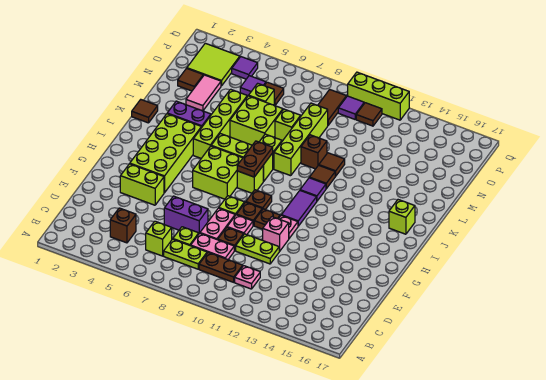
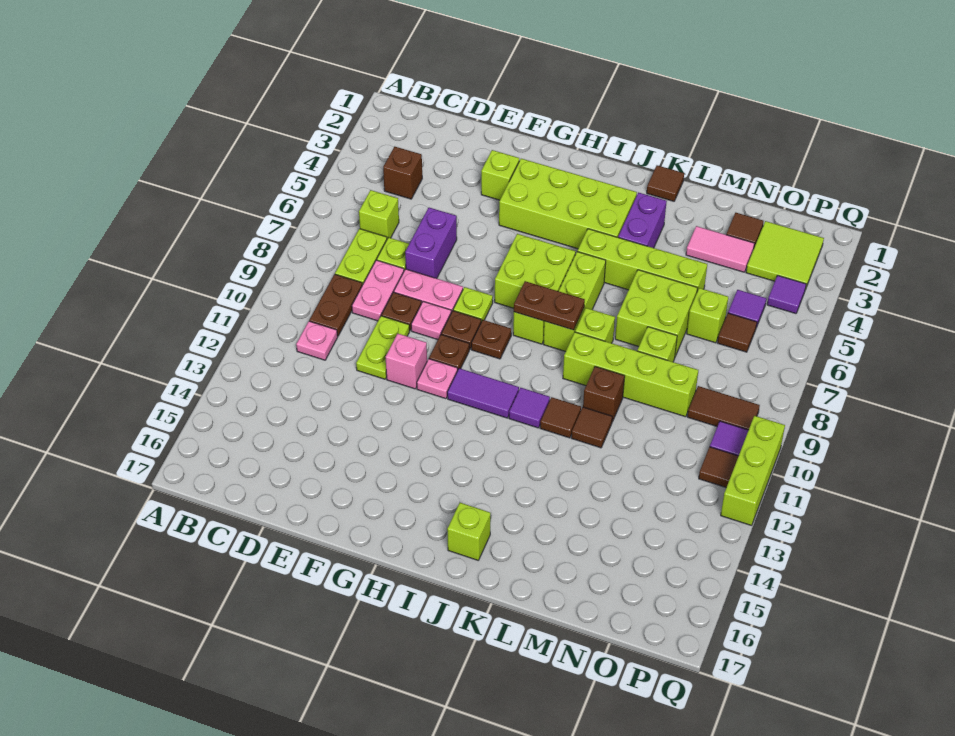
lime brick F3:F4 level 1 -> lime brick F3 level 1

